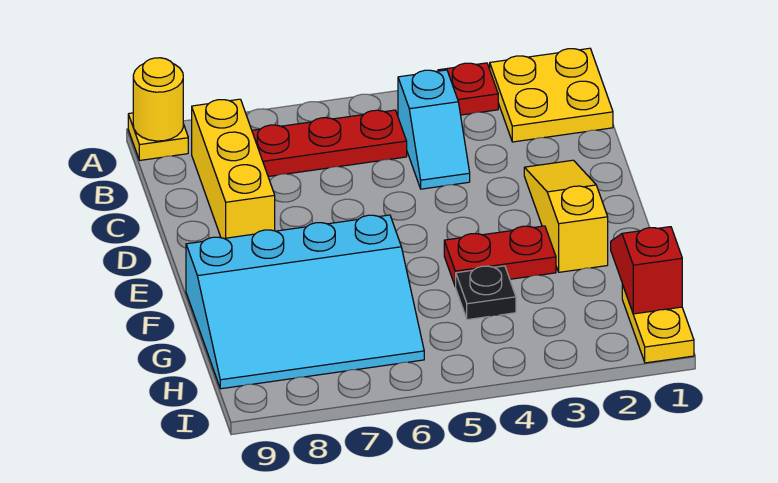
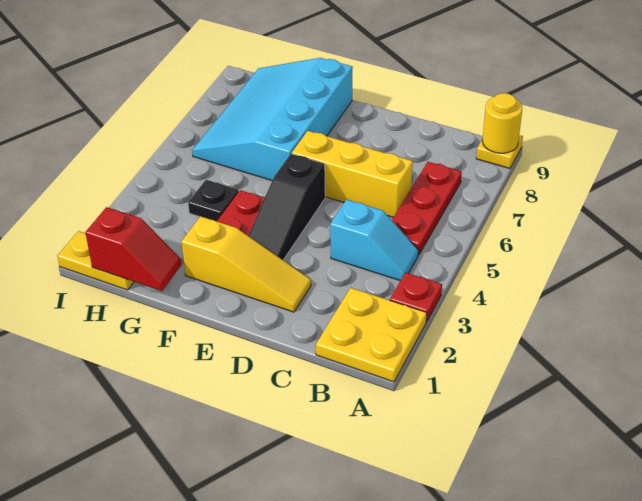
cyan slope B4:C4 level 1 top B -> cyan slope B4:C4 level 1 top C
yellow brick B8:D8 level 1 -> yellow brick C6:E6 level 1
none -> black slope E3:E5 level 1 top 5

